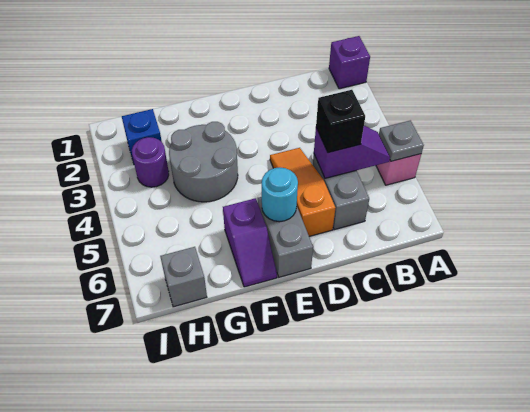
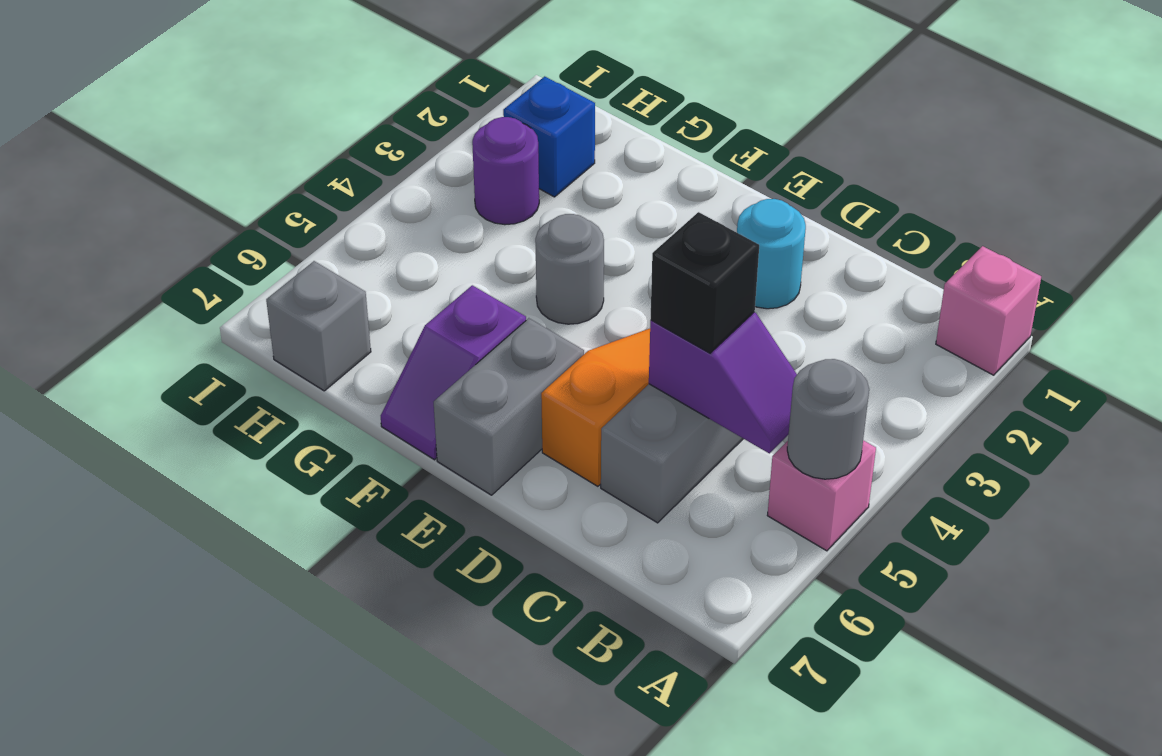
purple brick A1 level 1 -> pink brick A1 level 1
grey plate A5 level 2 -> grey round brick A5 level 2
cyan round brick E6 level 2 -> cyan round brick D2 level 1
grey round brick F3:G4 level 1 -> grey round brick F4 level 1

